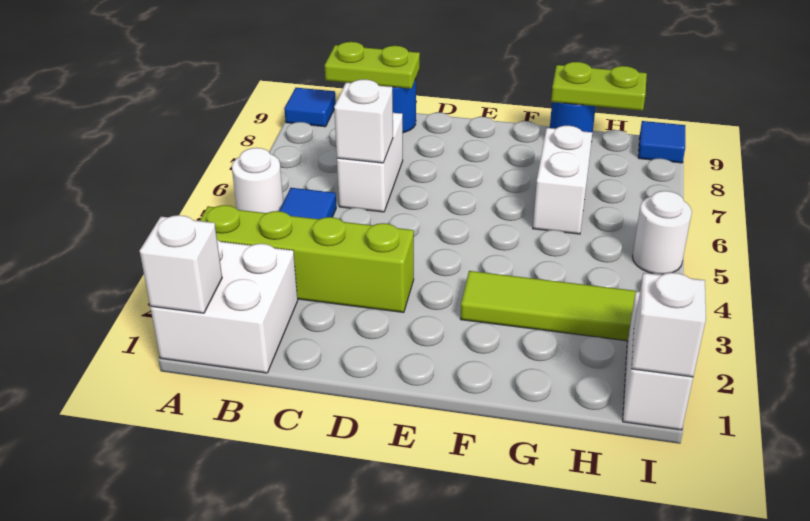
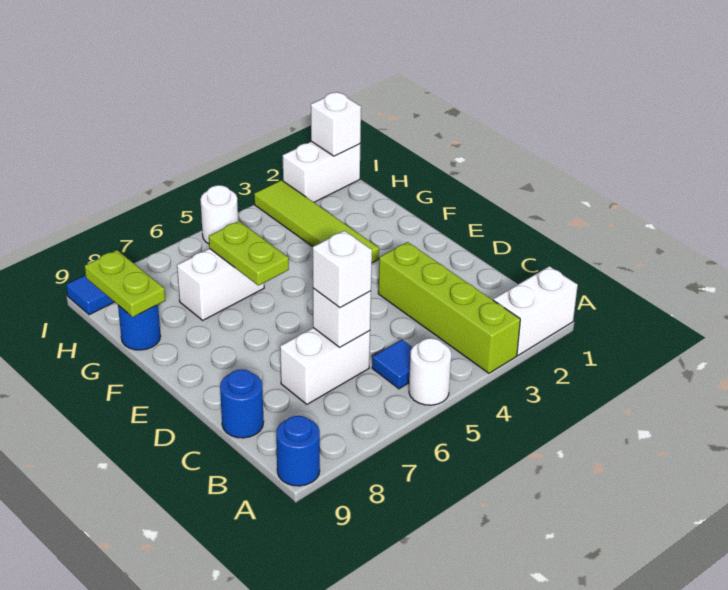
white brick A1:B2 level 1 -> white brick A1:A2 level 1
white brick A1 level 2 -> white brick C6 level 3
blue tile A9 level 1 -> blue round brick A9 level 1
lime plate B9:C9 level 2 -> lime plate F6:G6 level 2

